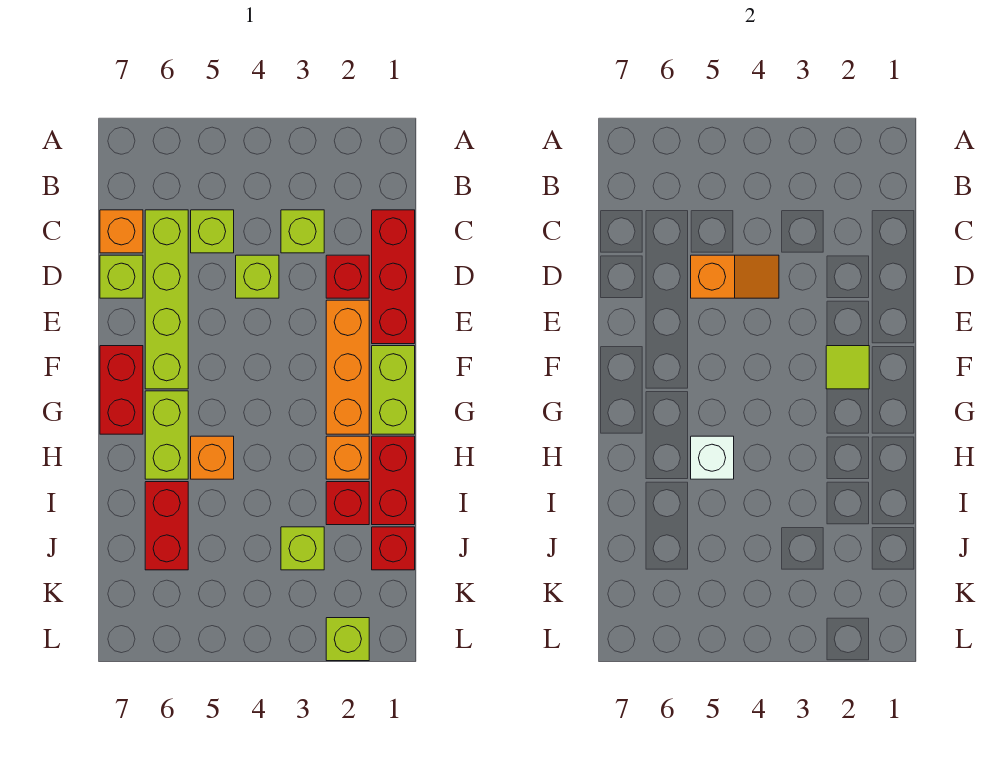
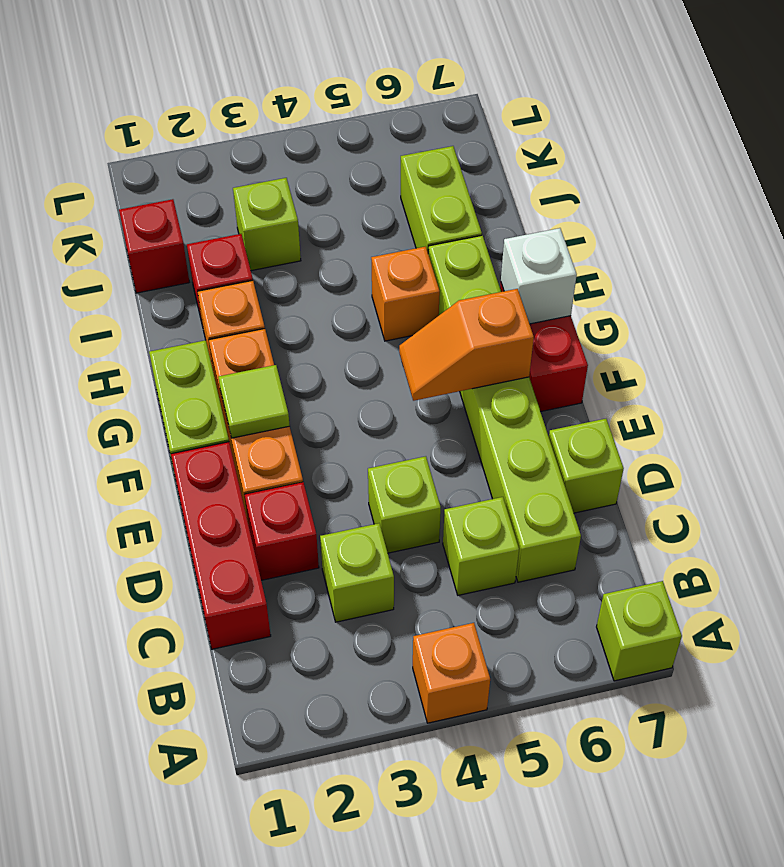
orange brick C7 level 1 -> orange brick A4 level 1
orange slope D4:D5 level 2 top 5 -> orange slope F5:F6 level 2 top 6
red brick H1:I1 level 1 -> none
white brick H5 level 2 -> white brick G7 level 2
red brick I6:J6 level 1 -> lime brick I6:J6 level 1
lime brick L2 level 1 -> lime brick A7 level 1

